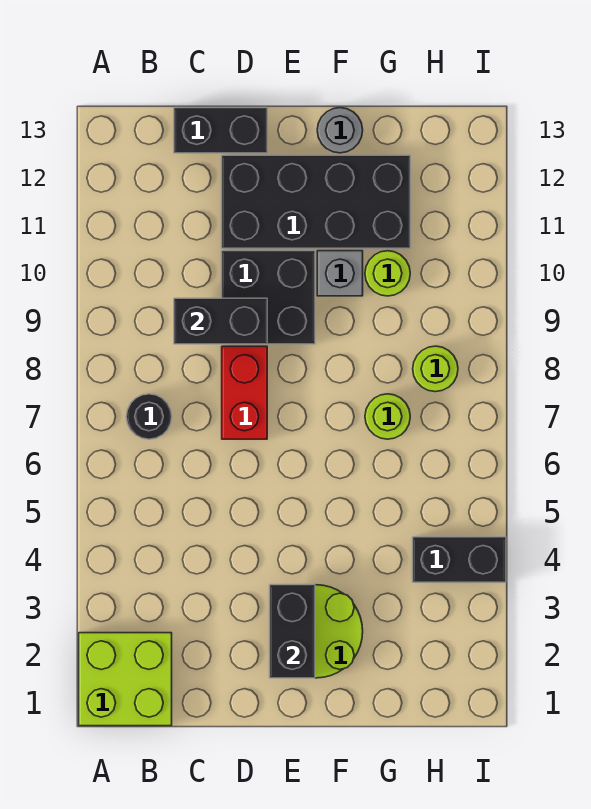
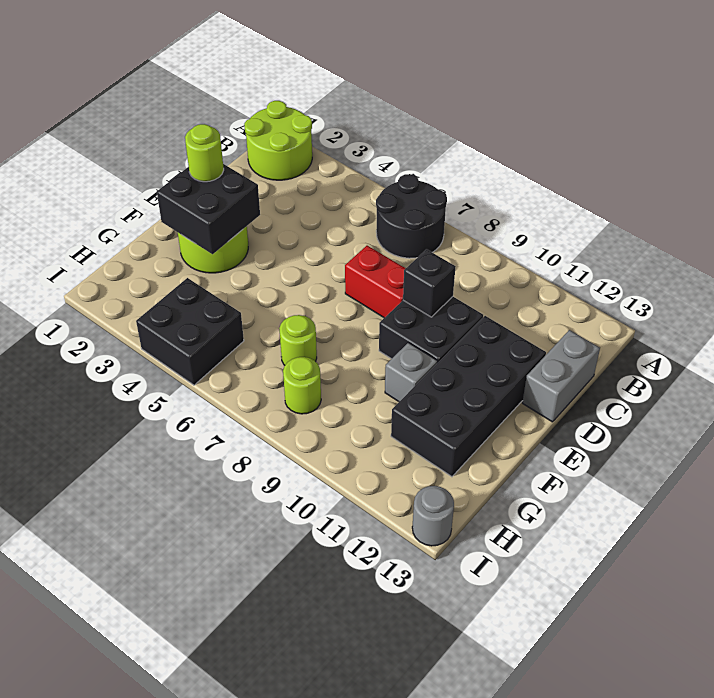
lime brick A1:B2 level 1 -> lime round brick A1:B2 level 1
black round brick B7 level 1 -> black round brick A6:B7 level 1
black brick C9:D9 level 2 -> black brick D9 level 2
black brick C13:D13 level 1 -> grey brick C13:D13 level 1
black brick E2:E3 level 2 -> black brick E2:F3 level 2
grey round brick F13 level 1 -> grey round brick I13 level 1
lime round brick G10 level 1 -> lime round brick E2 level 3
black brick H4:I4 level 1 -> black brick H4:I5 level 1

